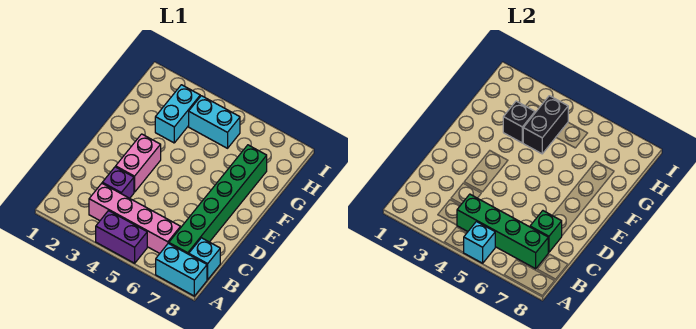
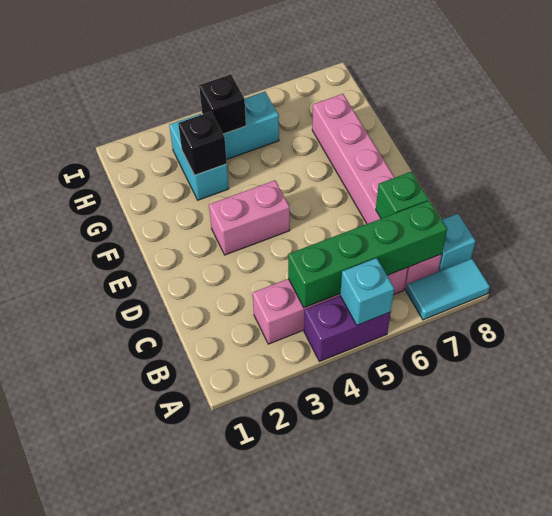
cyan brick A7:A8 level 1 -> cyan tile A7:A8 level 1
green brick B7:G7 level 1 -> pink brick B7:G7 level 1
purple brick C3 level 1 -> none
pink brick D3:E3 level 1 -> pink brick E3:E4 level 1
black brick G4:H4 level 2 -> black brick H4 level 2

